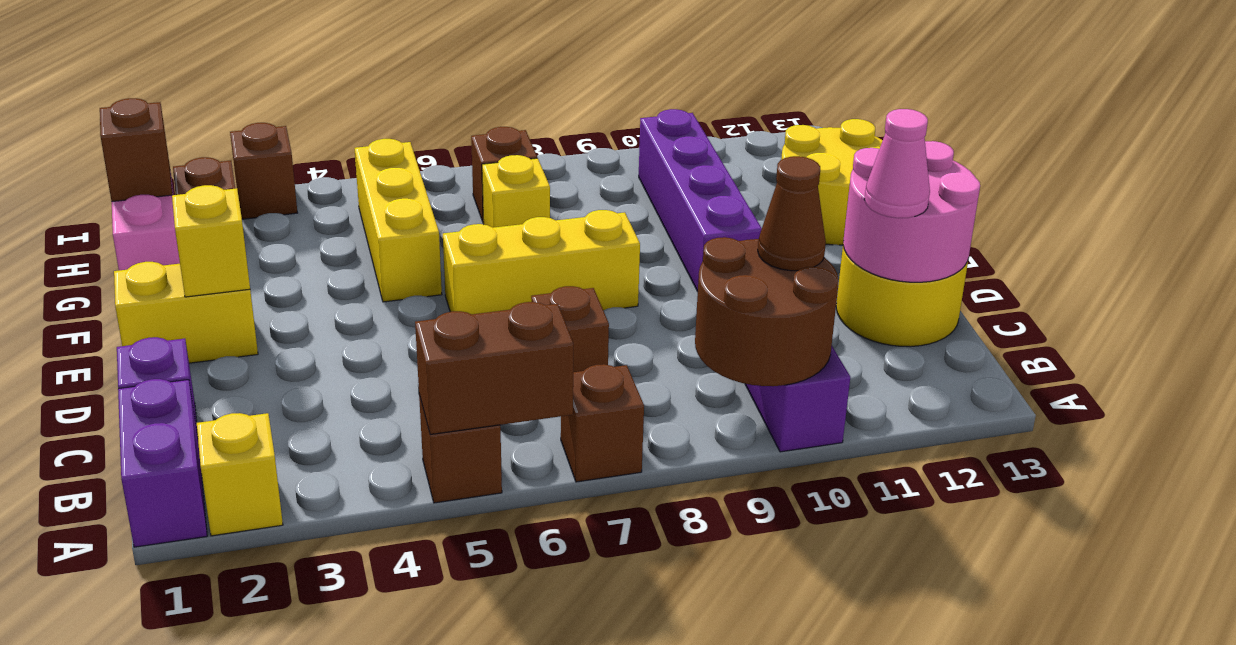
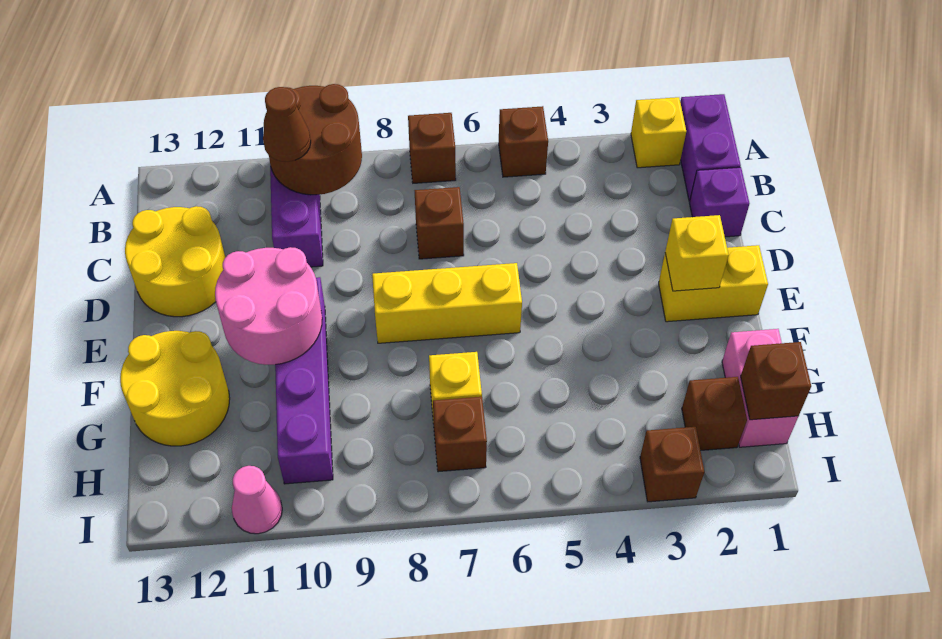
brown brick A5:A6 level 2 -> none
pink round brick C12:D13 level 2 -> pink round brick E10:F11 level 2
pink cone C12 level 3 -> pink cone I11 level 1
yellow brick F5:H5 level 1 -> none

